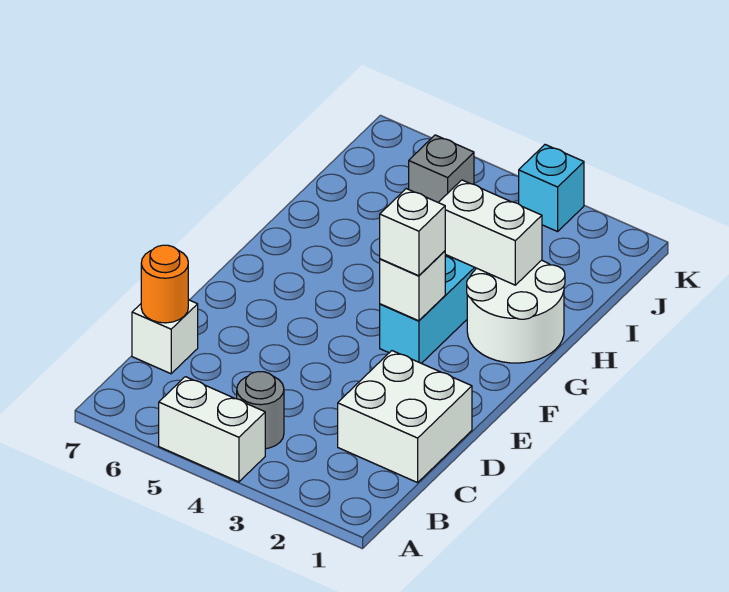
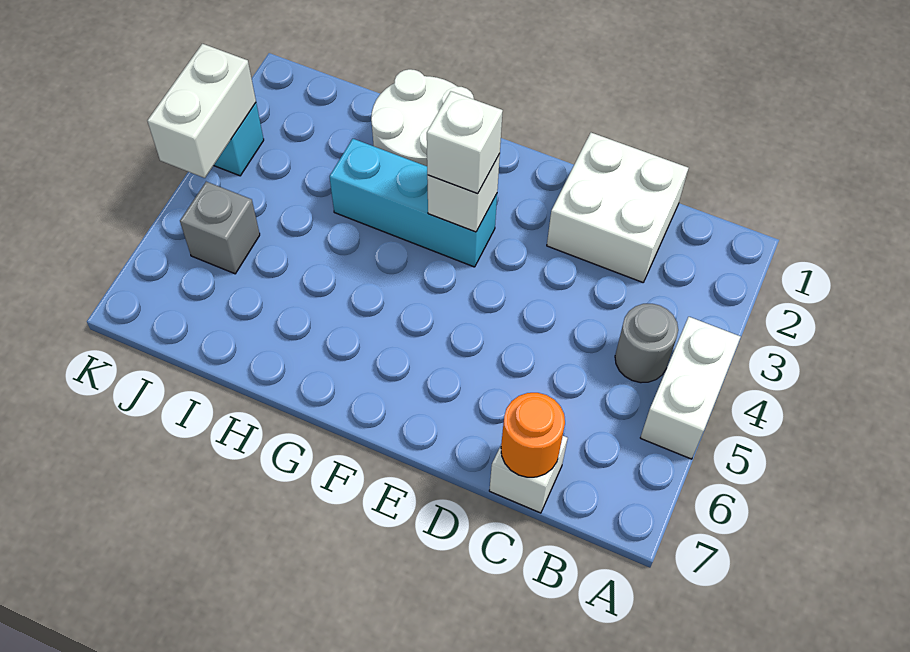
white brick H2:H3 level 2 -> white brick K3:K4 level 2

